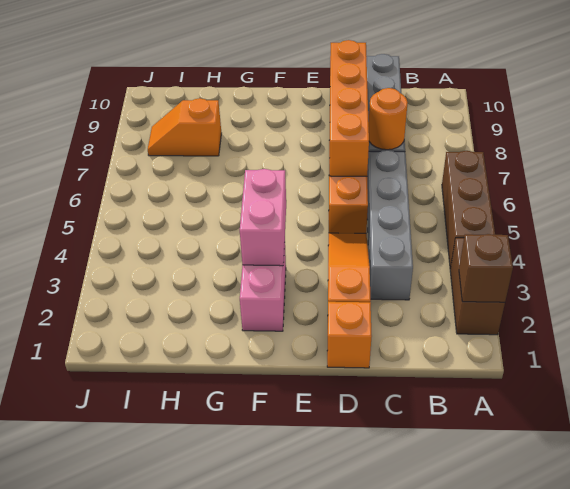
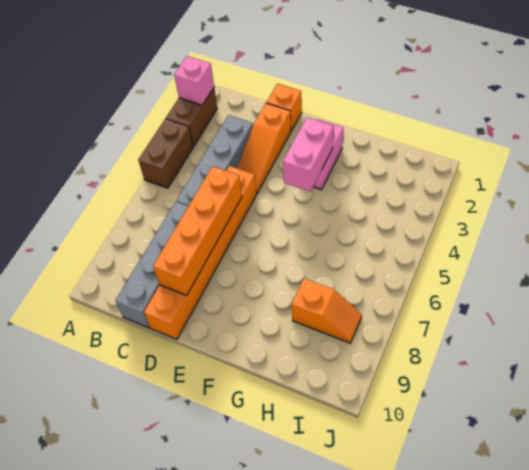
brown brick A2 level 2 -> pink brick A2 level 2
brown brick A4:A6 level 1 -> brown brick A4:A5 level 1
orange round brick C7 level 2 -> none

